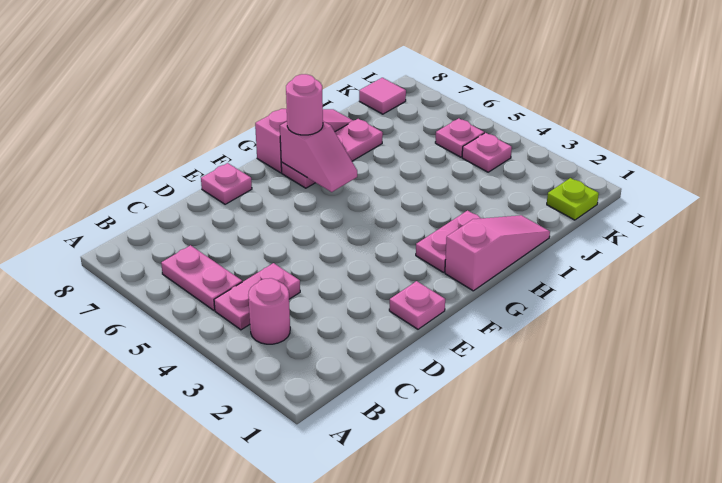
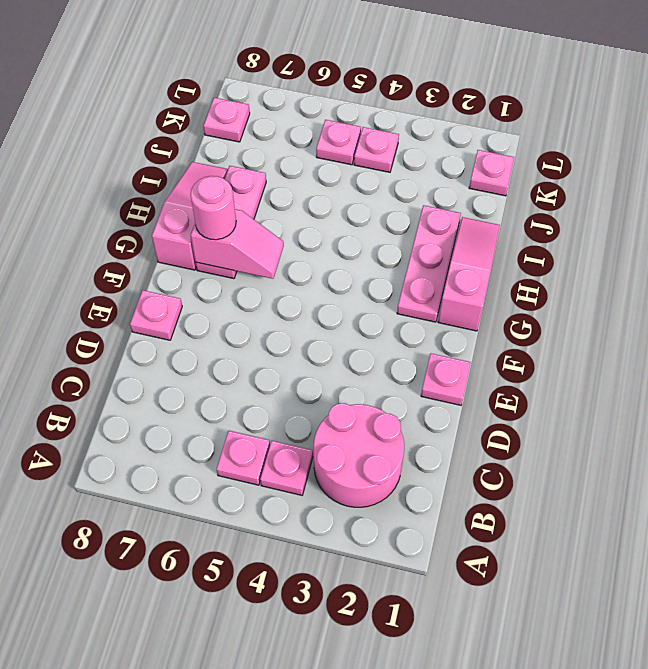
pink round brick B3 level 1 -> pink round brick B2:C3 level 1
pink plate B4:C4 level 1 -> pink plate B4 level 1
pink plate B5:B6 level 1 -> pink plate B5 level 1
pink plate G2:H2 level 1 -> pink plate G2:I2 level 1
lime plate K1 level 1 -> pink plate K1 level 1
pink tile K8 level 1 -> pink plate K8 level 1

